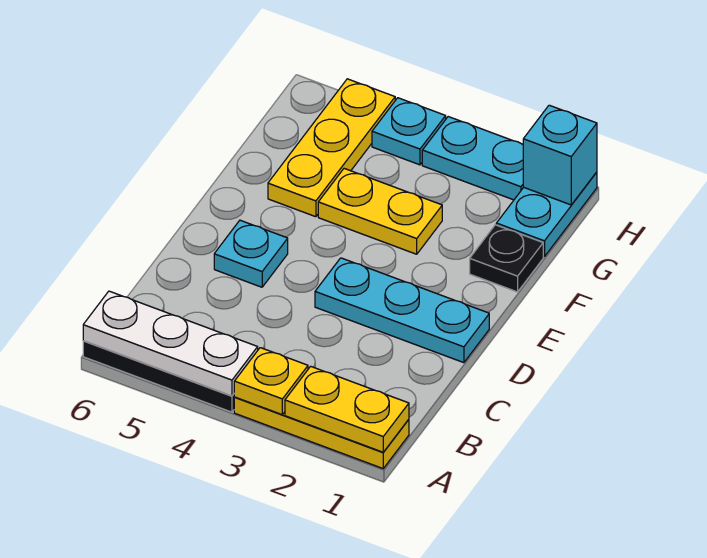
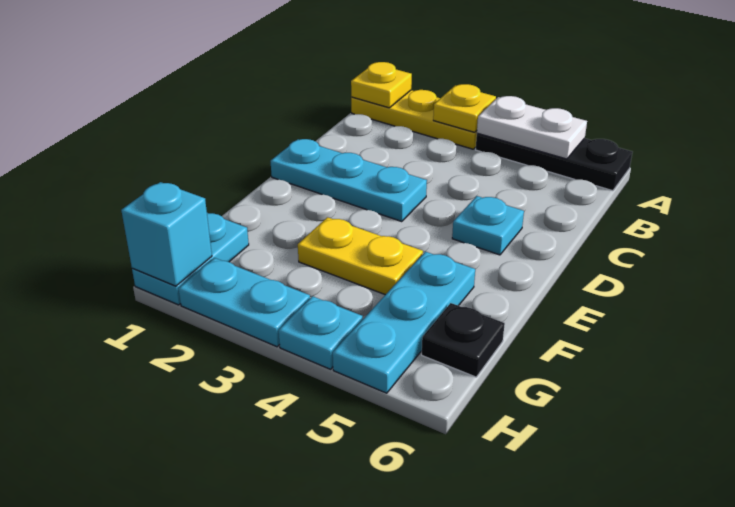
yellow plate A1:A2 level 2 -> yellow plate A1 level 2
white plate A4:A6 level 2 -> white plate A4:A5 level 2
black plate F1 level 1 -> black plate G6 level 1
yellow plate F5:H5 level 1 -> cyan plate F5:H5 level 1

